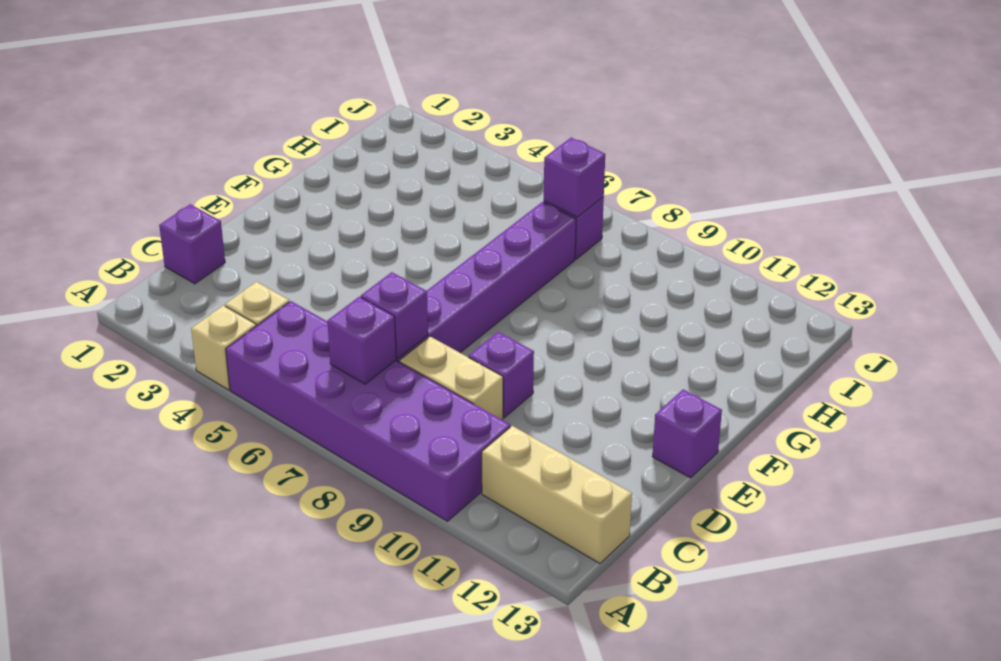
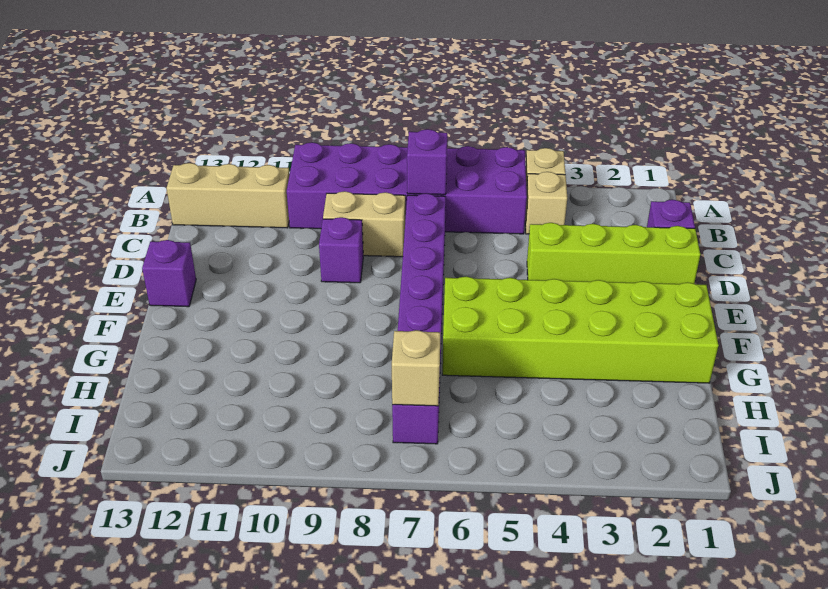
purple brick C7 level 2 -> none
none -> lime brick D1:D4 level 1
none -> lime brick F1:G6 level 1
purple brick I7 level 2 -> tan brick I7 level 2

